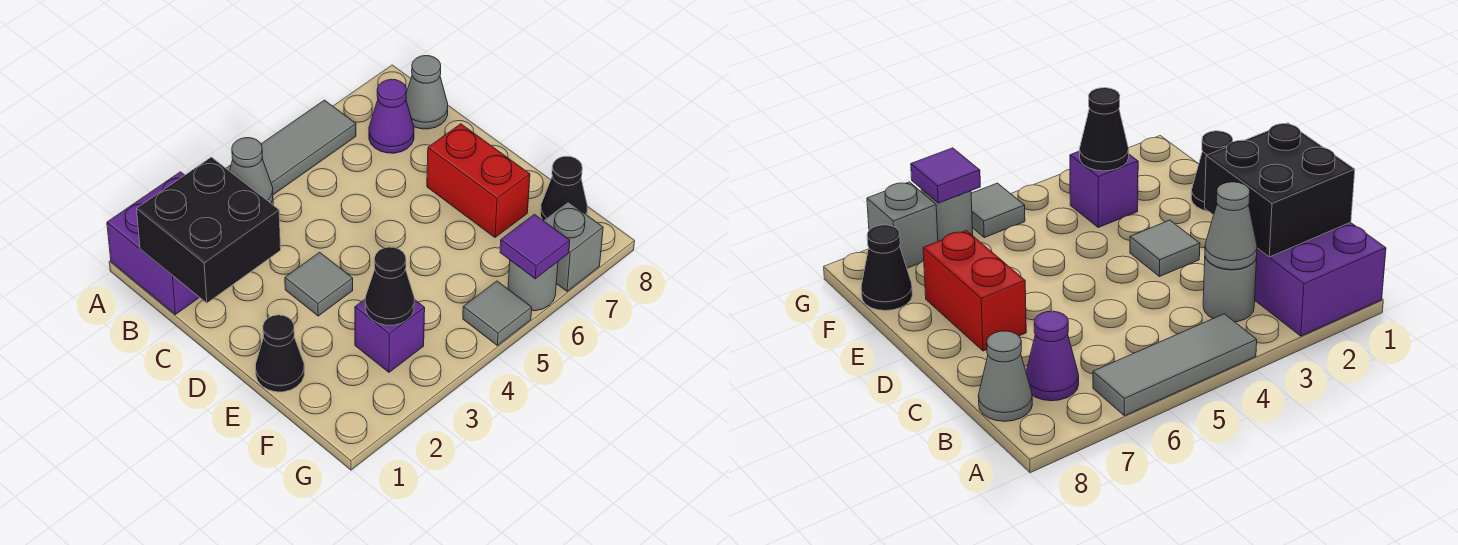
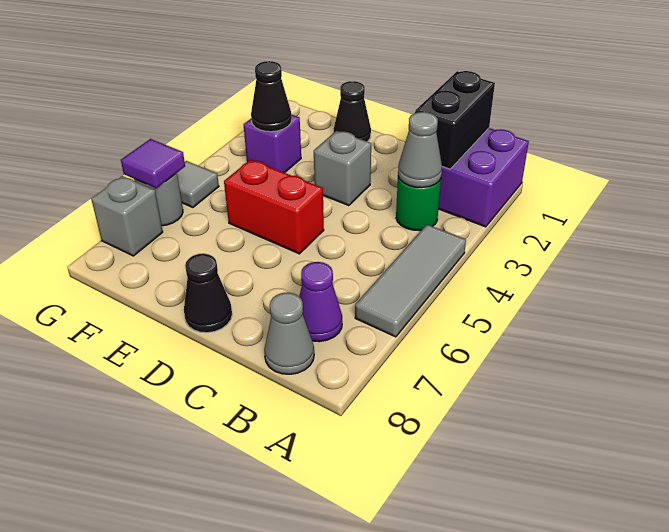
black brick B1:C2 level 2 -> black brick B1:B2 level 2
grey round brick B3 level 1 -> green round brick B3 level 1
grey tile D3 level 1 -> grey brick D3 level 1
red brick D7:E7 level 1 -> red brick D5:E5 level 1
black cone F8 level 1 -> black cone D8 level 1

